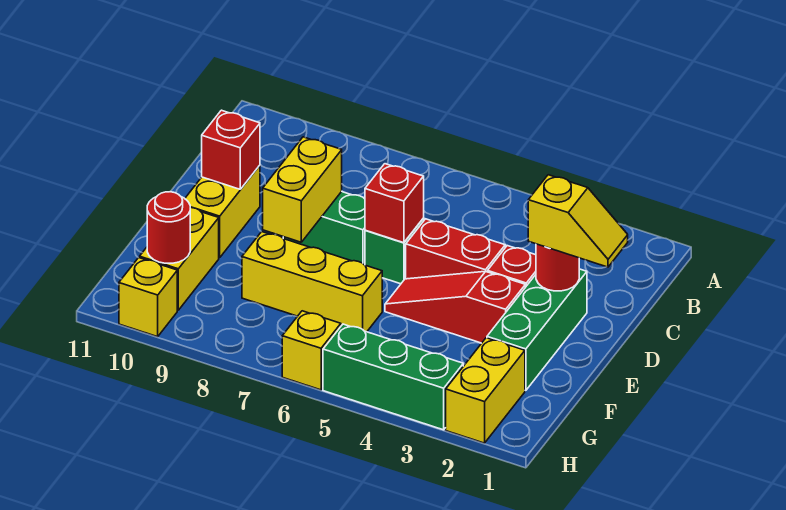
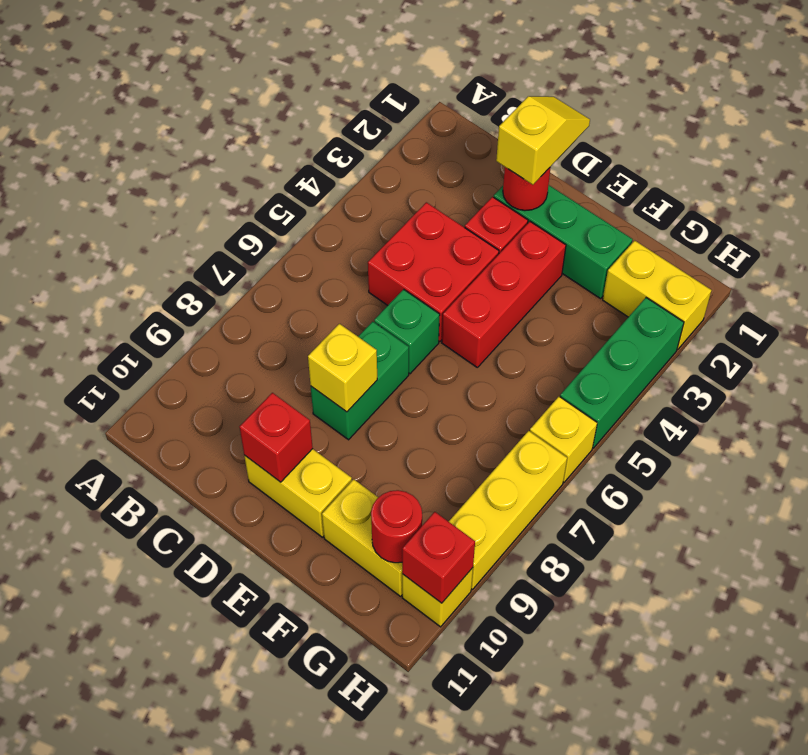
red brick D4:D5 level 1 -> red brick C4:D5 level 1
red brick D6 level 2 -> red brick H10 level 2
yellow brick D8:E8 level 2 -> yellow brick D8 level 2
red slope E3:E5 level 1 top 3 -> red brick E3:E5 level 1
yellow brick F6:F8 level 1 -> yellow brick H7:H9 level 1

